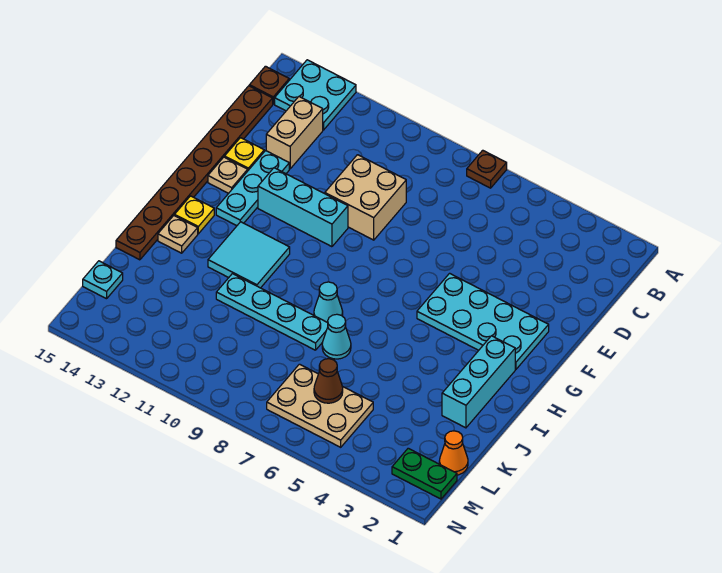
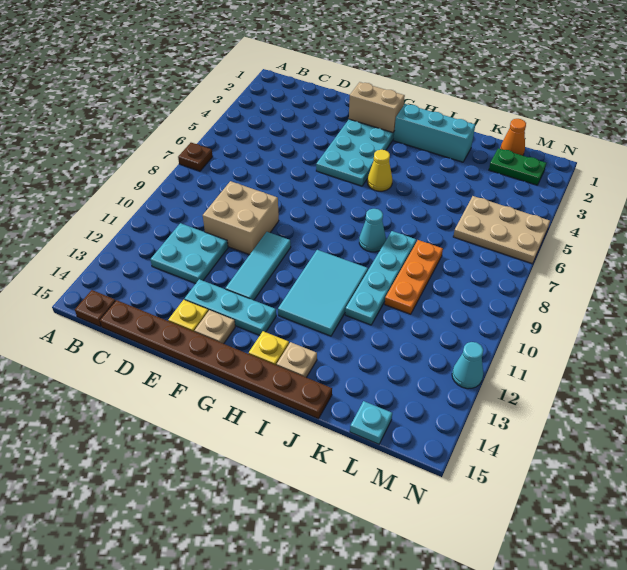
cyan plate A13:B14 level 1 -> cyan plate C11:D12 level 1
tan brick C13:D13 level 1 -> tan brick F2:G2 level 2
cyan brick F10:F12 level 1 -> cyan tile F10:F12 level 1
none -> yellow cone H5 level 1
cyan tile H11:I12 level 1 -> cyan tile H10:I12 level 1
cyan cone J7 level 1 -> cyan cone N12 level 1
none -> orange plate K8:K10 level 1
tan plate L5:M7 level 1 -> tan plate L5:N6 level 1
brown cone L6 level 2 -> none
green plate M1:M2 level 1 -> green plate L2:M2 level 1

